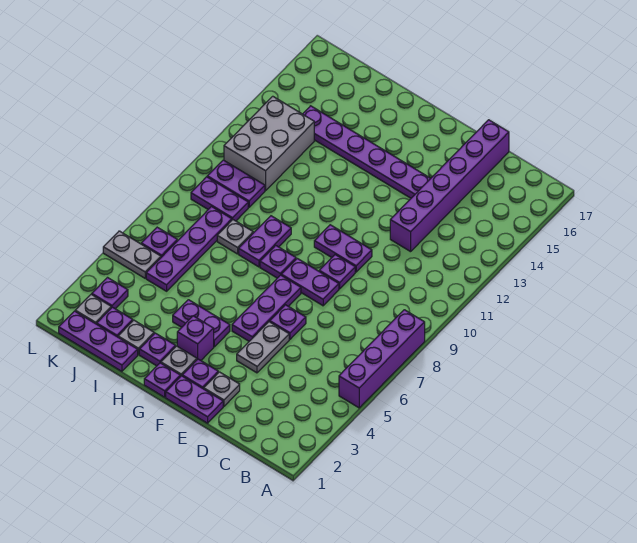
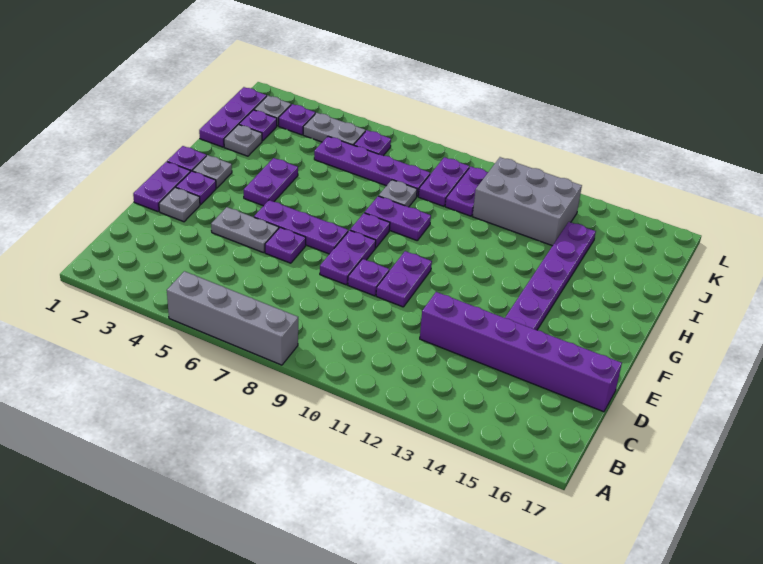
purple brick A5:A8 level 1 -> grey brick A5:A8 level 1
purple brick G3 level 1 -> none
purple plate H2 level 1 -> none
grey plate K5:L5 level 1 -> grey plate K4:K5 level 1

